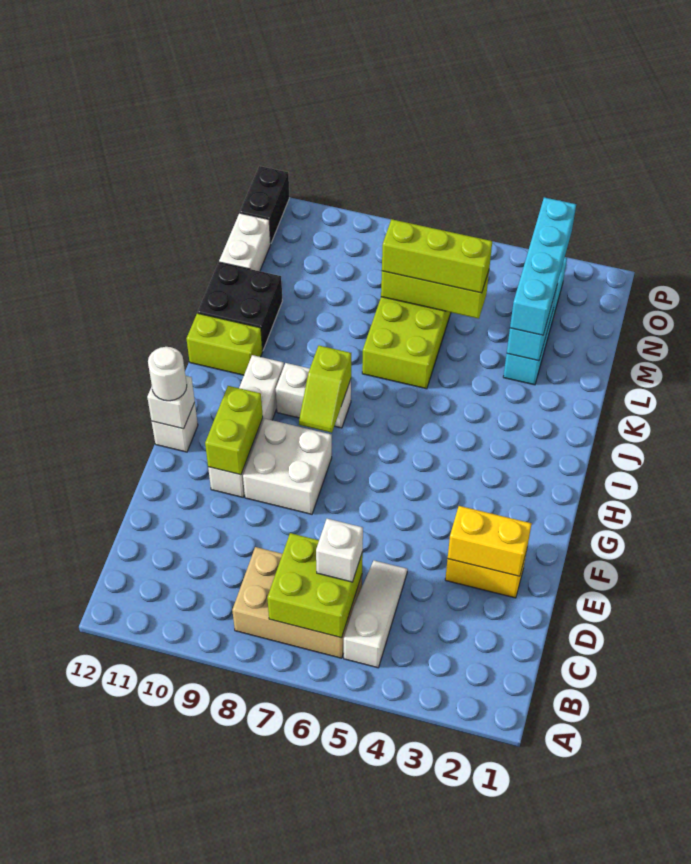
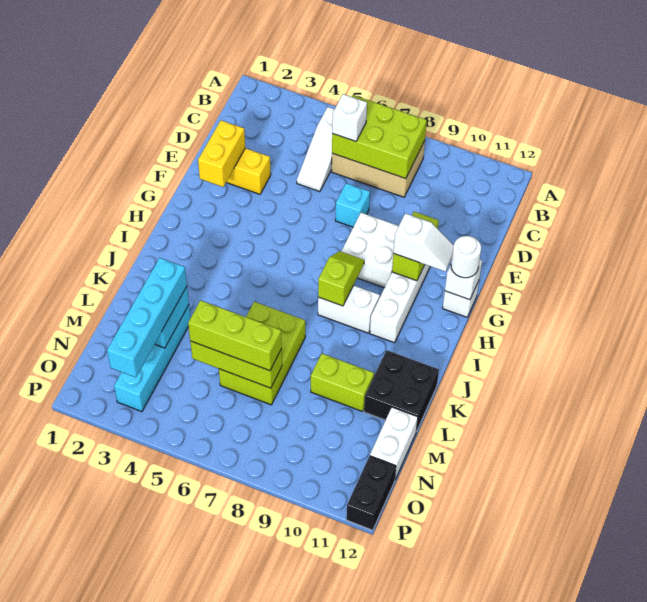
lime brick B6:C7 level 2 -> lime brick B6:C8 level 2
yellow brick E2:E3 level 2 -> yellow brick E2:F2 level 2
none -> cyan brick E7 level 1
none -> white slope G10:G11 level 3 top 10
lime brick J11:J12 level 1 -> lime brick L9:L10 level 1

